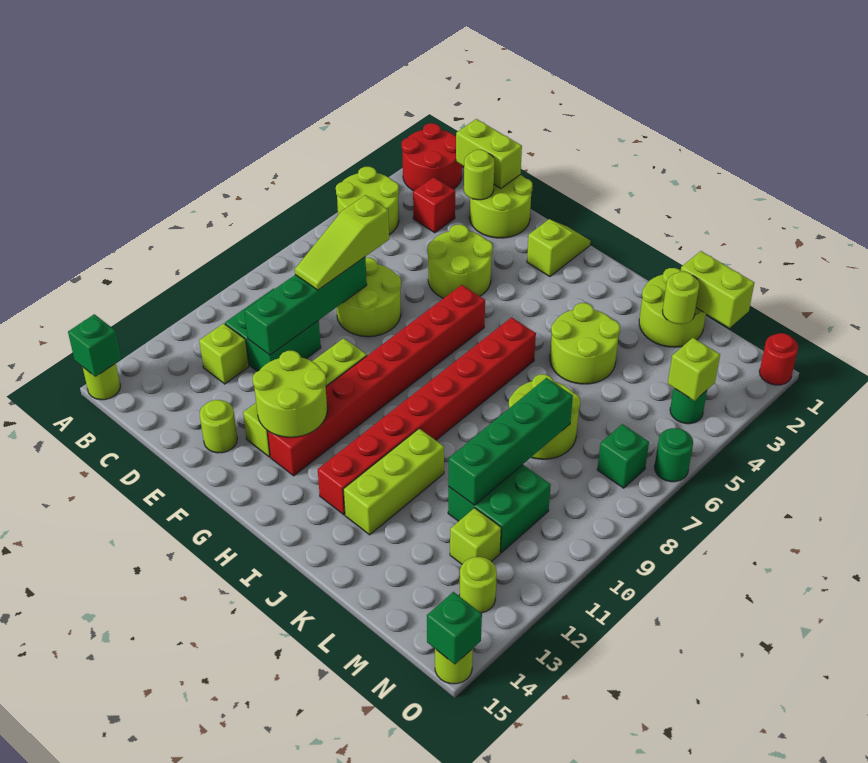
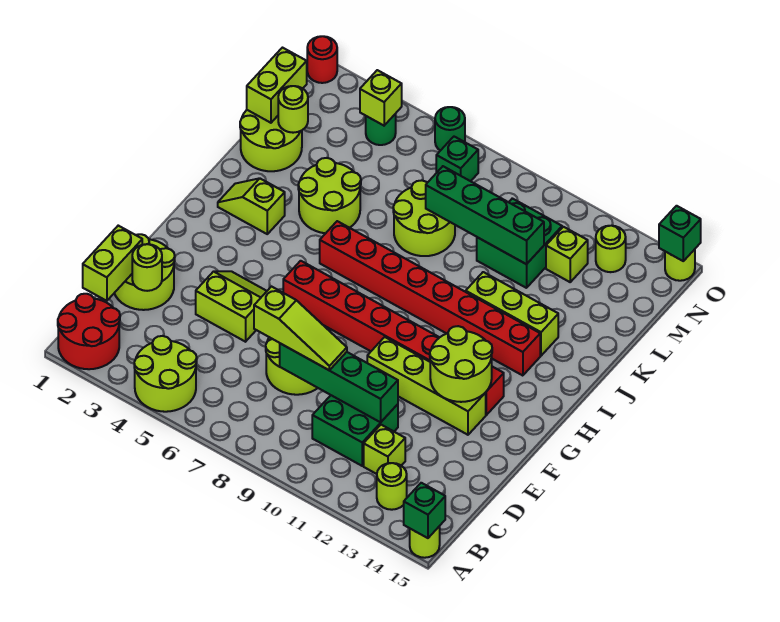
red brick C3 level 1 -> none
lime round brick E4:F5 level 1 -> lime slope E4:F5 level 1 top E
lime round brick E14 level 1 -> lime round brick B13 level 1
lime slope G1:G2 level 1 top 2 -> lime slope I2:I3 level 1 top 3

